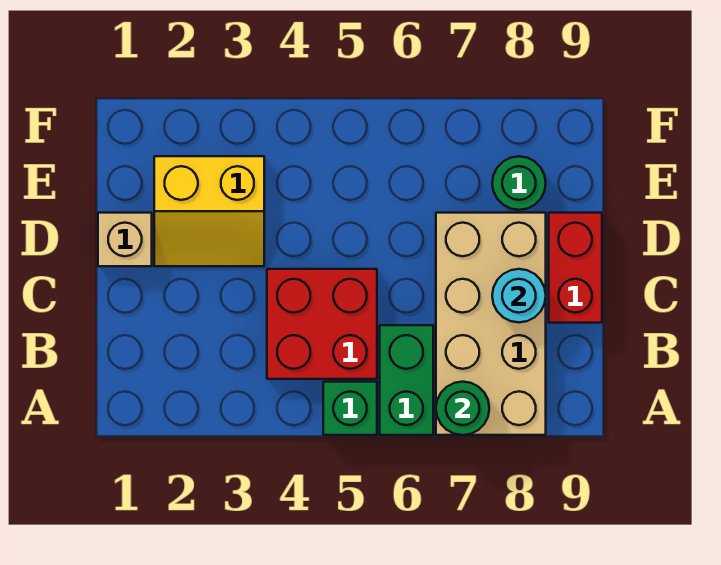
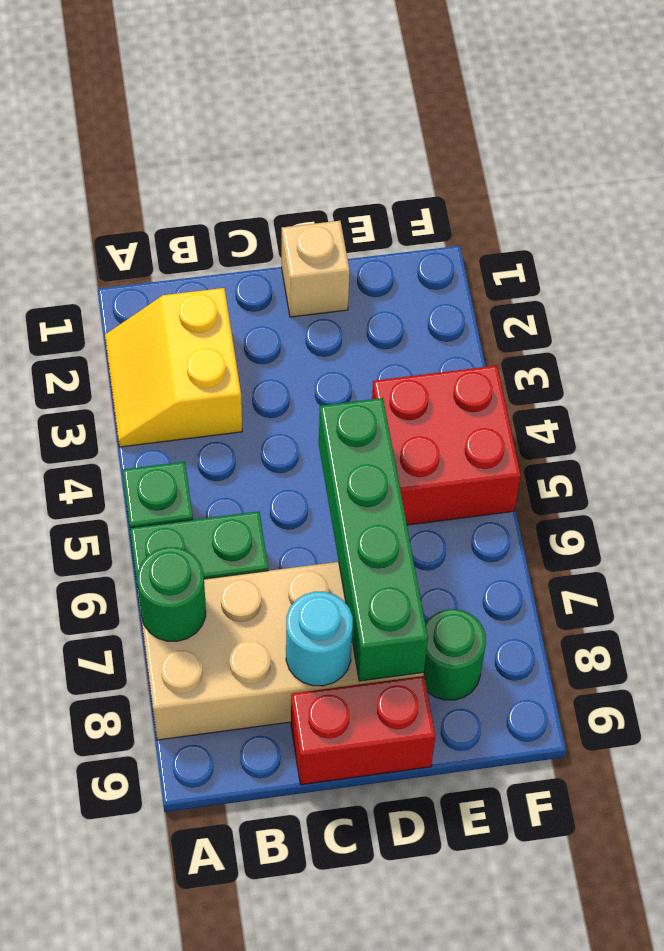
red brick B4:C5 level 1 -> red brick E4:F5 level 1
yellow slope D2:E3 level 1 top E -> yellow slope A2:B3 level 1 top B
none -> green brick D5:D8 level 2

